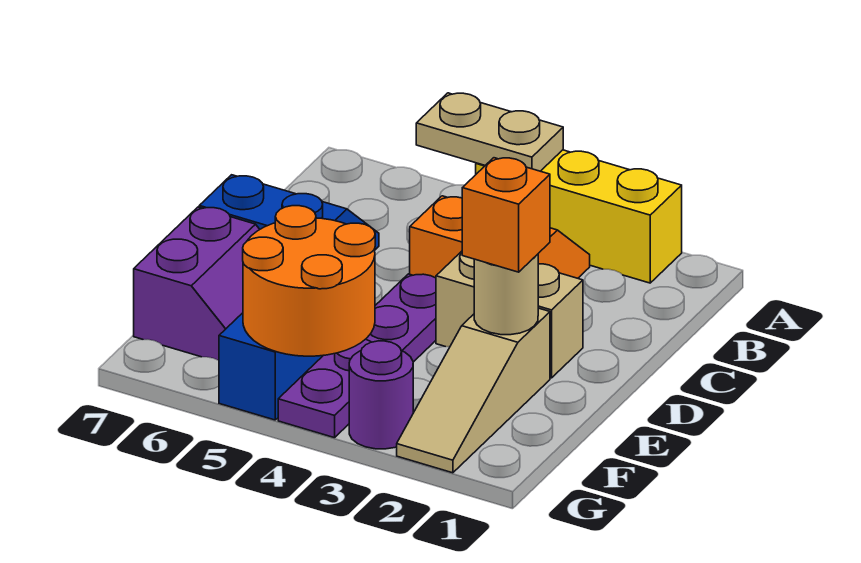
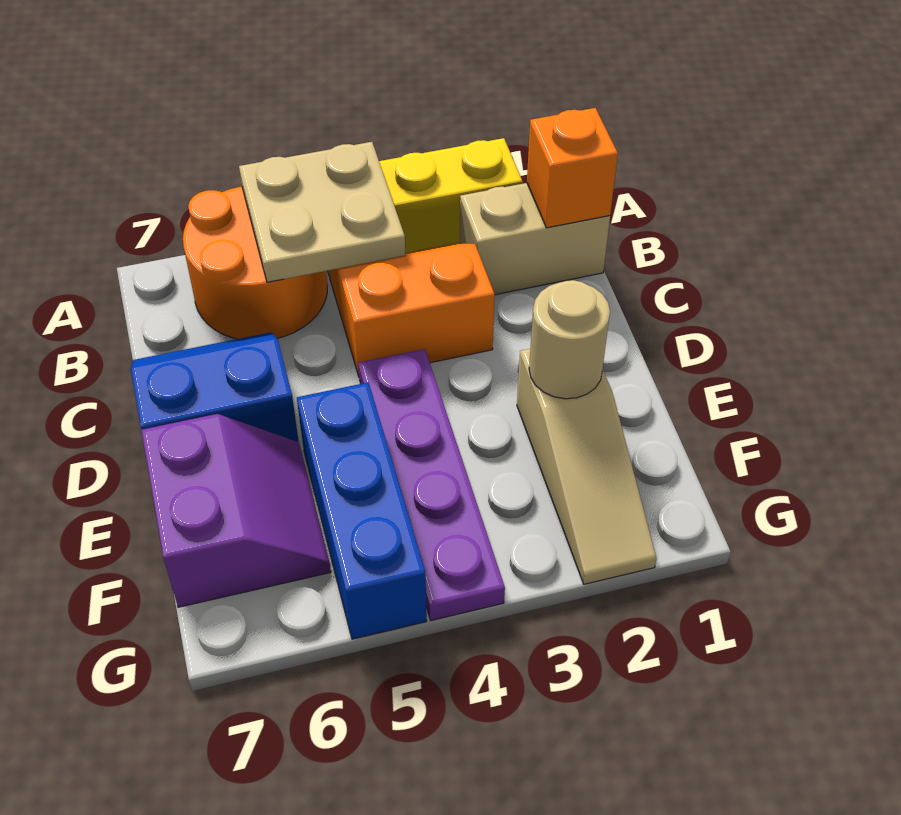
tan plate A4:A5 level 2 -> tan plate A4:B5 level 2
tan brick D2:D3 level 1 -> tan brick B1:B2 level 1
orange brick E2 level 3 -> orange brick B1 level 2
orange round brick F4:G5 level 2 -> orange round brick A5:B6 level 1
purple round brick G3 level 1 -> none

